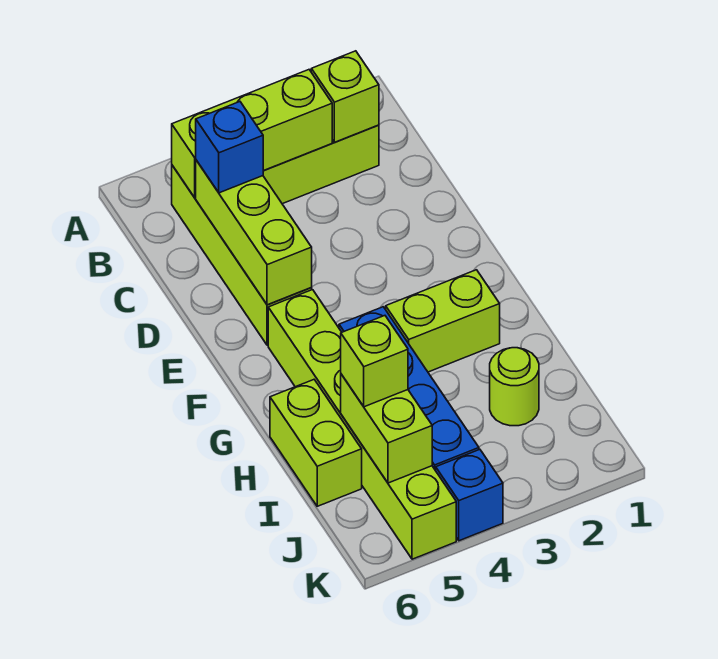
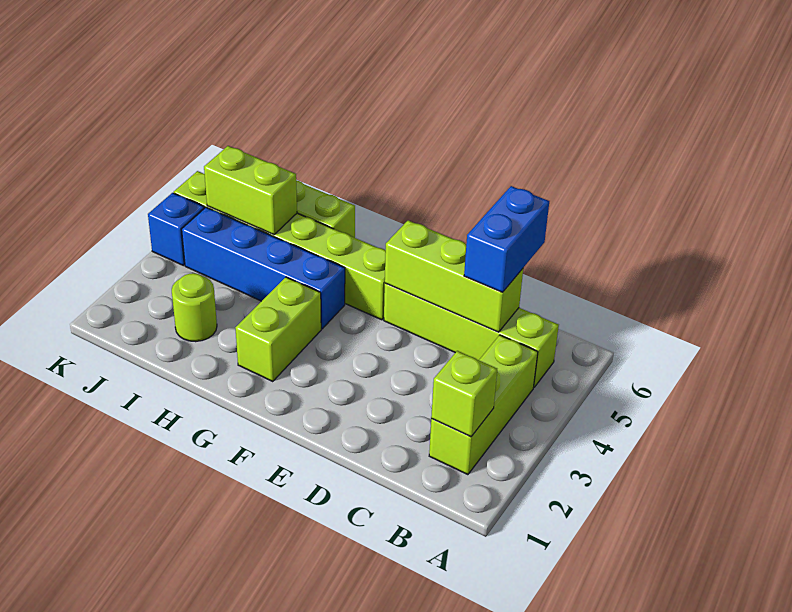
lime brick B3:B5 level 2 -> none
blue brick C5 level 3 -> blue brick C5:C6 level 3
lime brick I5 level 3 -> none

